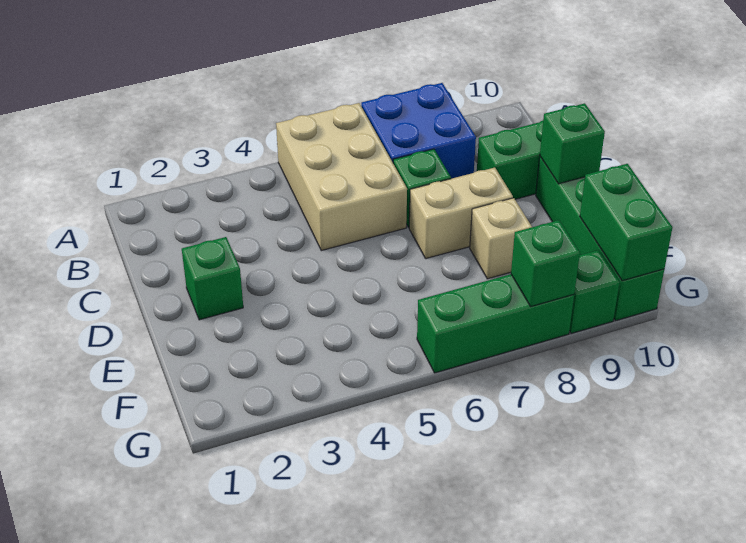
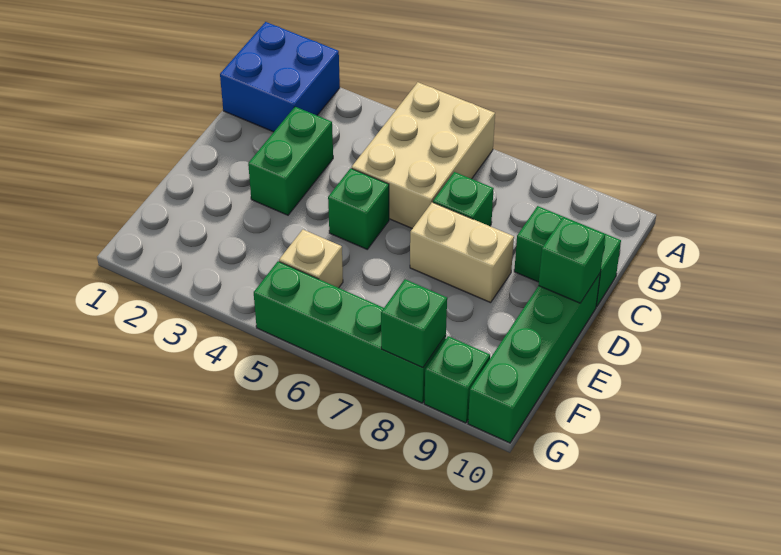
blue brick A7:B8 level 1 -> blue brick A1:B2 level 1
green brick D2 level 1 -> green brick D5 level 1
tan brick E8 level 1 -> tan brick F5 level 1
green brick F10:G10 level 2 -> green brick C3:D3 level 1
green brick G6:G8 level 1 -> green brick G5:G8 level 1

